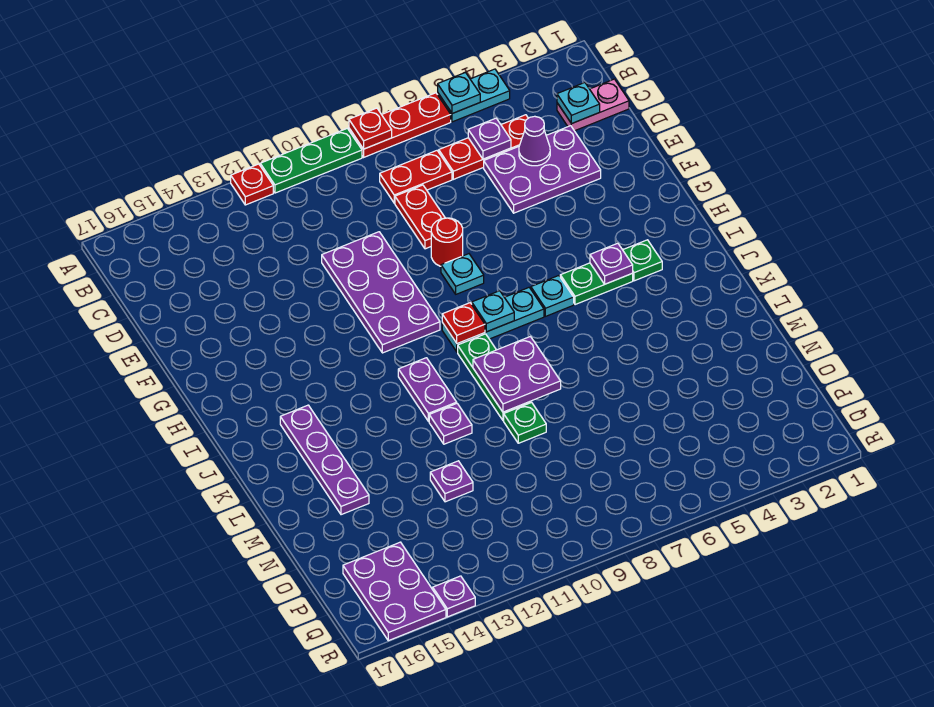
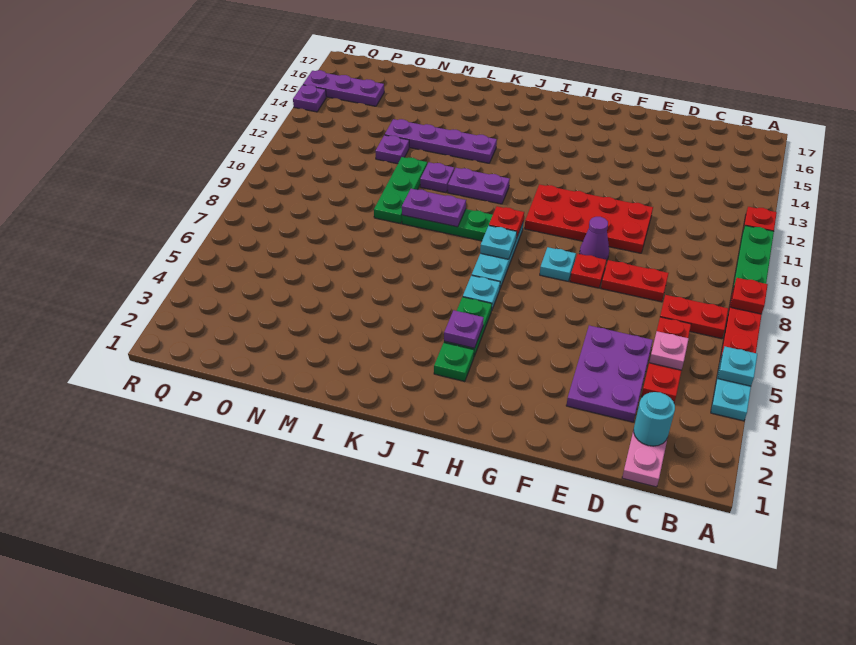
cyan plate C2 level 2 -> cyan round brick C2 level 2
purple plate C5 level 2 -> pink plate C5 level 2
red plate C7:C8 level 1 -> red plate B7:C7 level 1
purple cone D4 level 2 -> purple cone F9 level 1
purple plate E10:H11 level 1 -> red plate E10:H11 level 1
red round brick F8 level 1 -> red plate F8 level 1
purple plate J15:M15 level 1 -> purple plate K13:N13 level 1
purple plate K8:L9 level 2 -> purple plate K9:L9 level 2
green plate M9 level 1 -> green plate M9:M11 level 1
purple plate P15:R16 level 1 -> purple plate P15:R15 level 1

